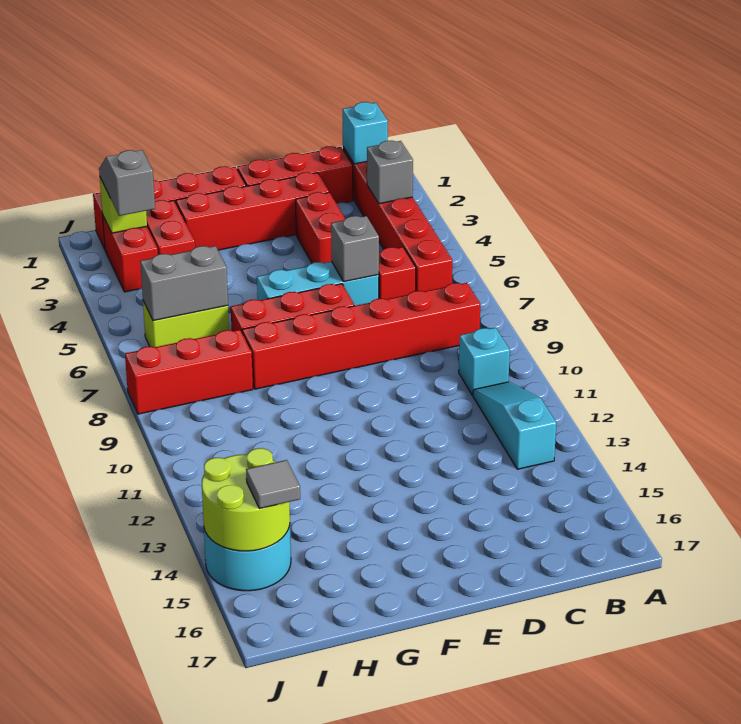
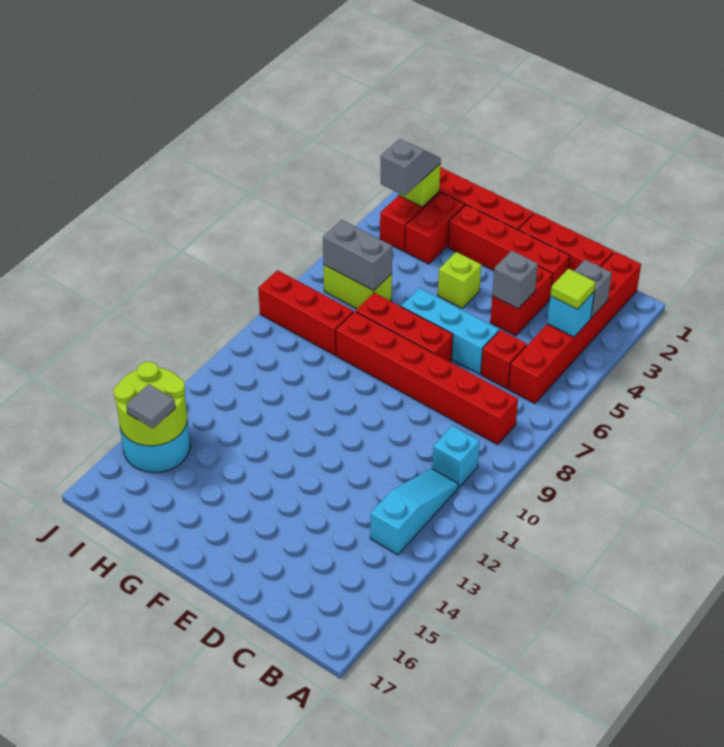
cyan brick B1 level 2 -> cyan brick B4 level 2
none -> lime tile B4 level 3
grey brick D6 level 2 -> grey brick D4 level 2
none -> lime brick F4 level 1

